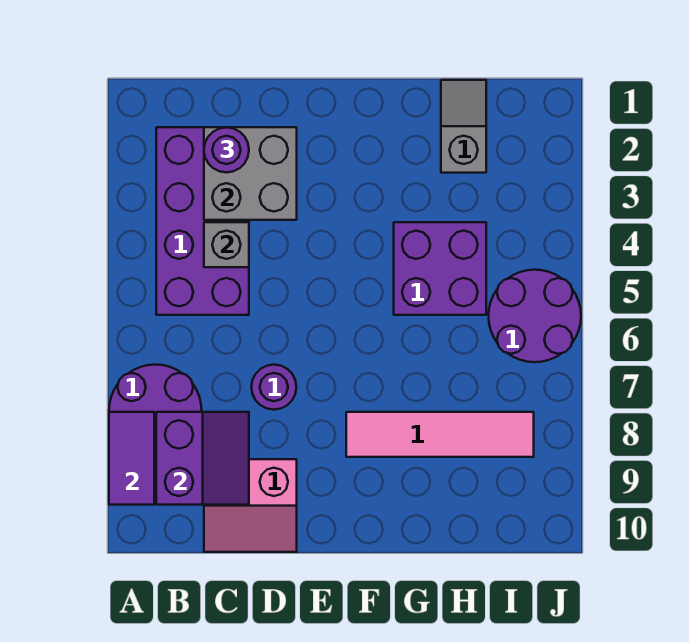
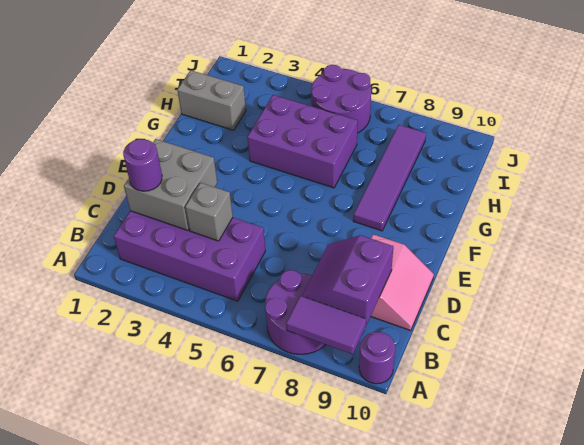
purple slope B8:C9 level 2 top B -> purple slope B8:C9 level 2 top 9
purple round brick D7 level 1 -> purple round brick A10 level 1
pink tile F8:I8 level 1 -> purple tile F8:I8 level 1
purple brick G4:H5 level 1 -> purple brick G4:H6 level 1
grey slope H1:H2 level 1 top 2 -> grey brick H1:H2 level 1

